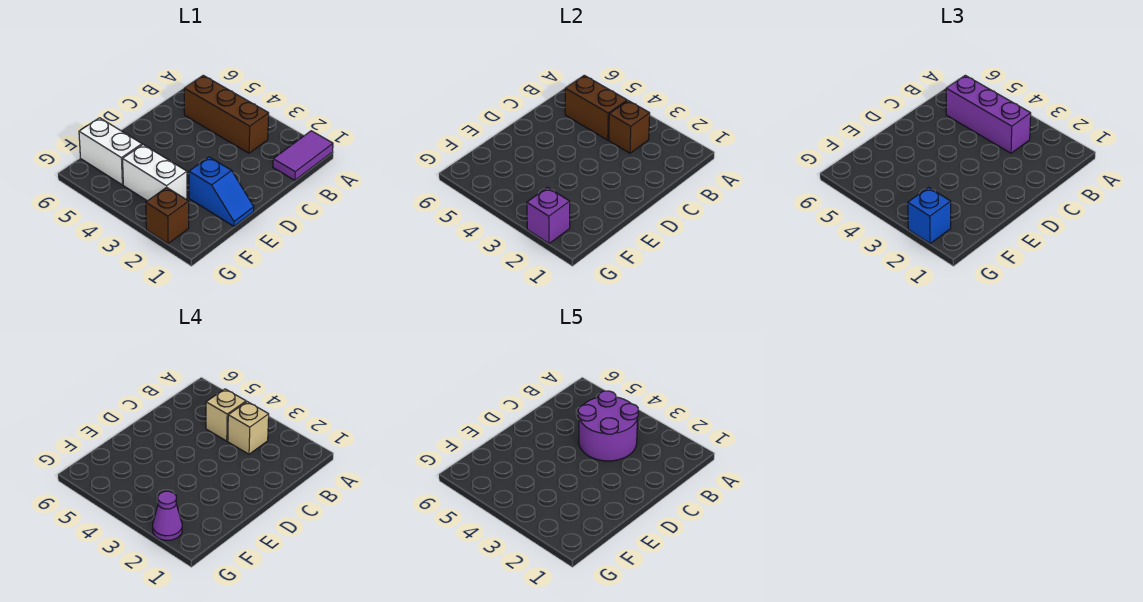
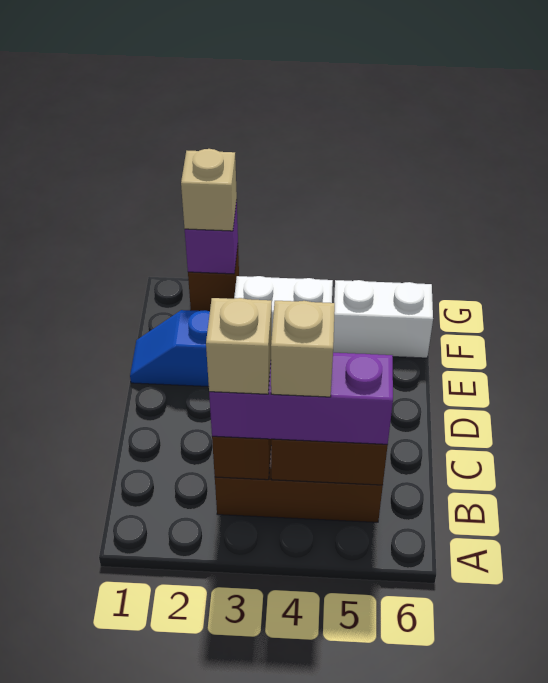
purple tile A1:B1 level 1 -> none
purple round brick B3:C4 level 5 -> none
blue brick G2 level 3 -> tan brick G2 level 3
purple cone G2 level 4 -> none

